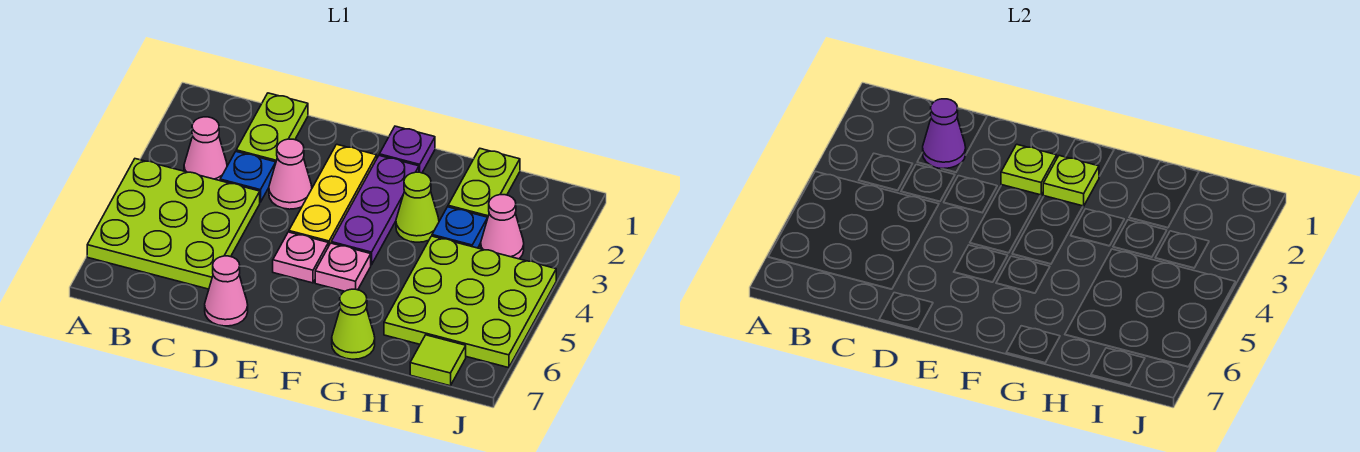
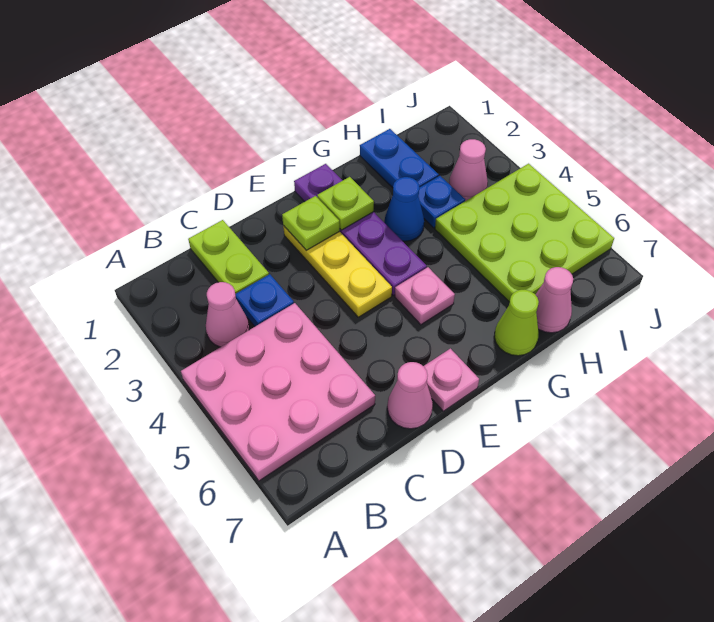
lime plate A4:C6 level 1 -> pink plate A4:C6 level 1
purple cone C2 level 2 -> none
pink cone D3 level 1 -> pink cone H7 level 1
pink plate E5 level 1 -> pink plate E7 level 1
lime cone G3 level 1 -> blue cone G3 level 1
lime plate H1:H2 level 1 -> blue plate H1:H2 level 1
lime tile I7 level 1 -> none

